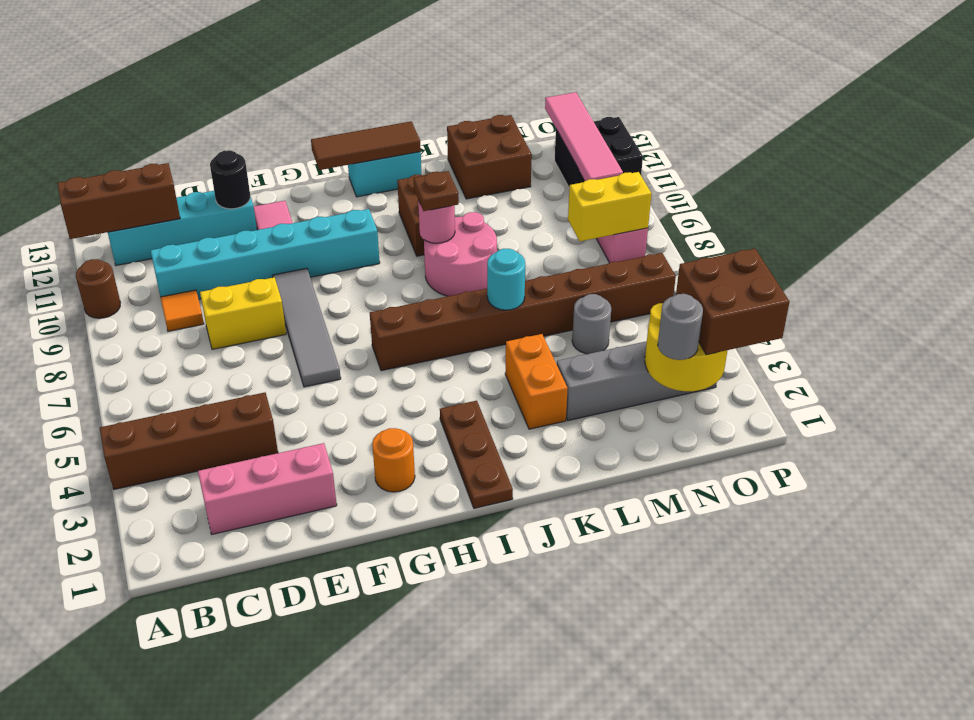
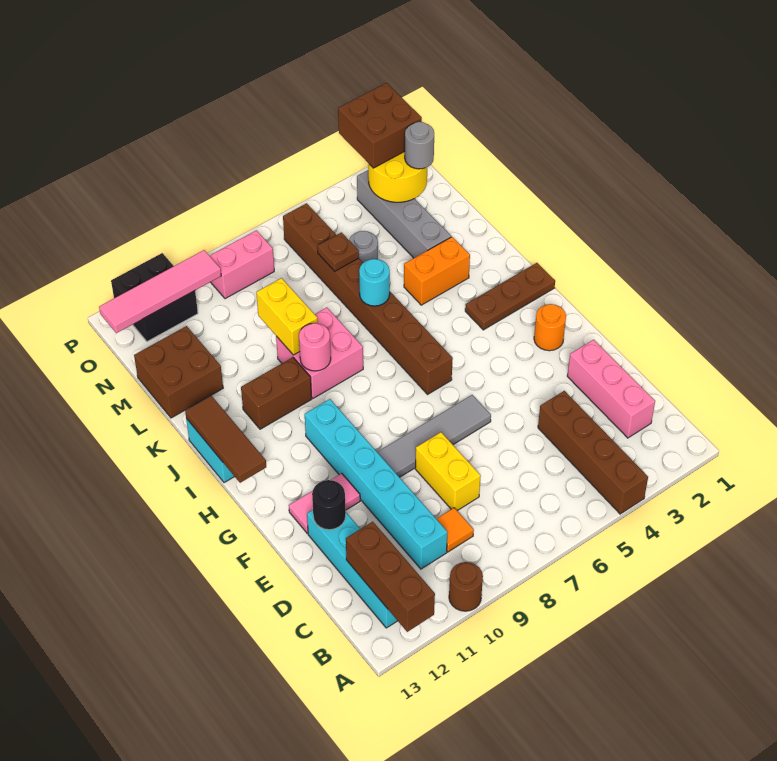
pink round brick J8:K9 level 1 -> pink brick J8:K9 level 1
brown plate J9 level 3 -> brown plate M6 level 2
yellow brick N8:O8 level 2 -> yellow brick K9:L9 level 2

